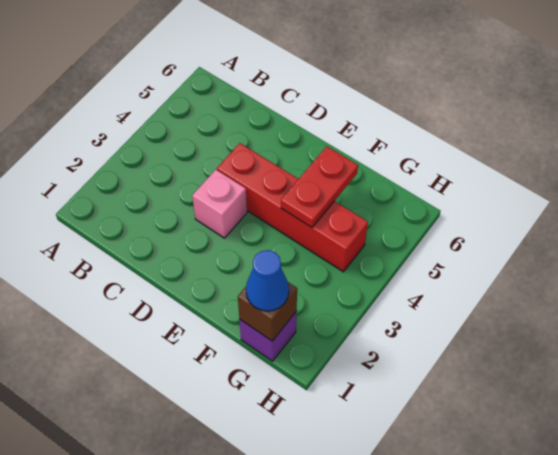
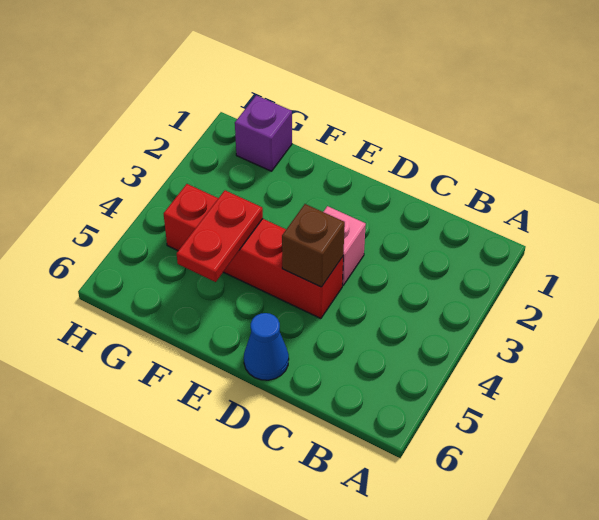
brown brick G1 level 2 -> brown brick D4 level 2
blue cone G1 level 3 -> blue cone D6 level 1

